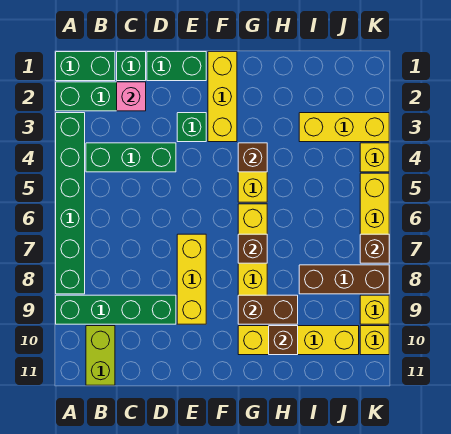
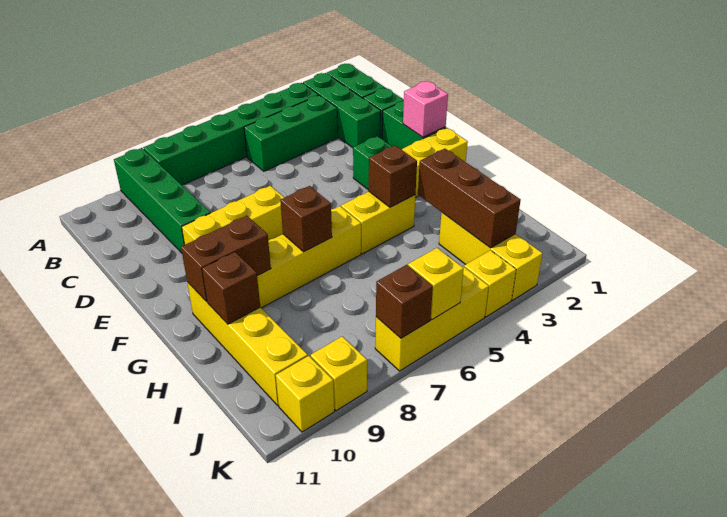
green brick B4:D4 level 1 -> green brick B3:B5 level 1
lime brick B10:B11 level 1 -> none
pink brick C2 level 2 -> pink brick E1 level 2
brown brick G9:H9 level 2 -> brown brick G9:G10 level 2
brown brick I8:K8 level 1 -> brown brick H3:J3 level 2
none -> yellow brick K6 level 2

